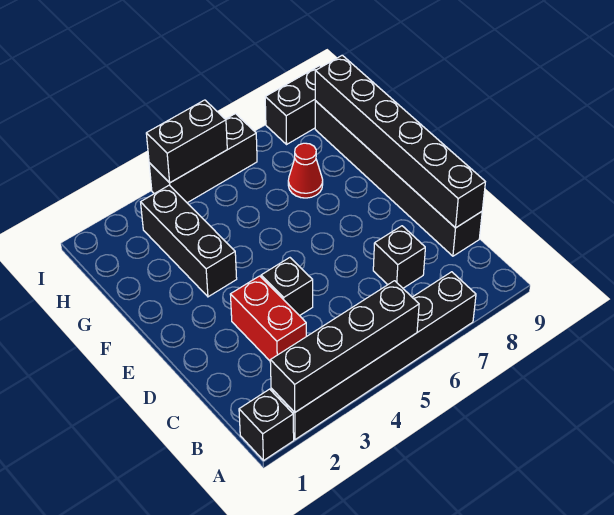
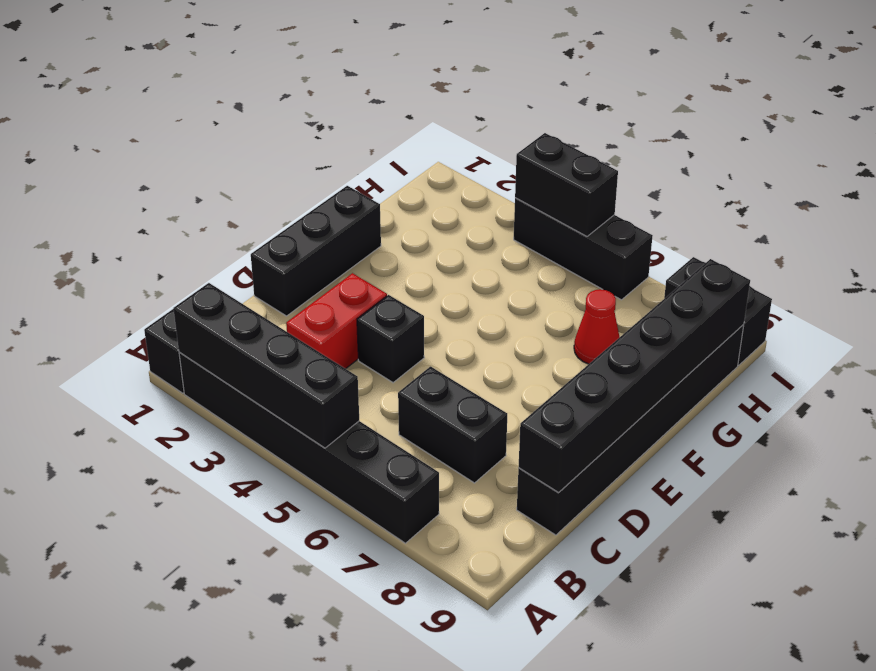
black brick C7 level 1 -> black brick C6:C7 level 1
black brick F3:H3 level 1 -> black brick D1:F1 level 1

